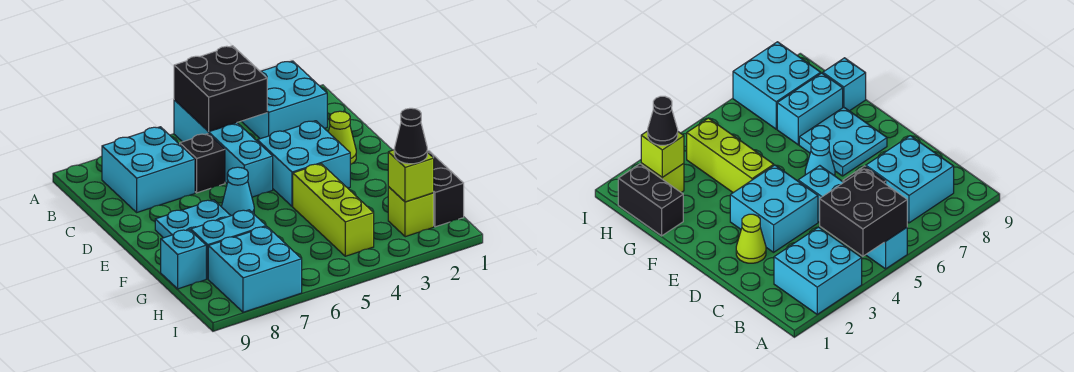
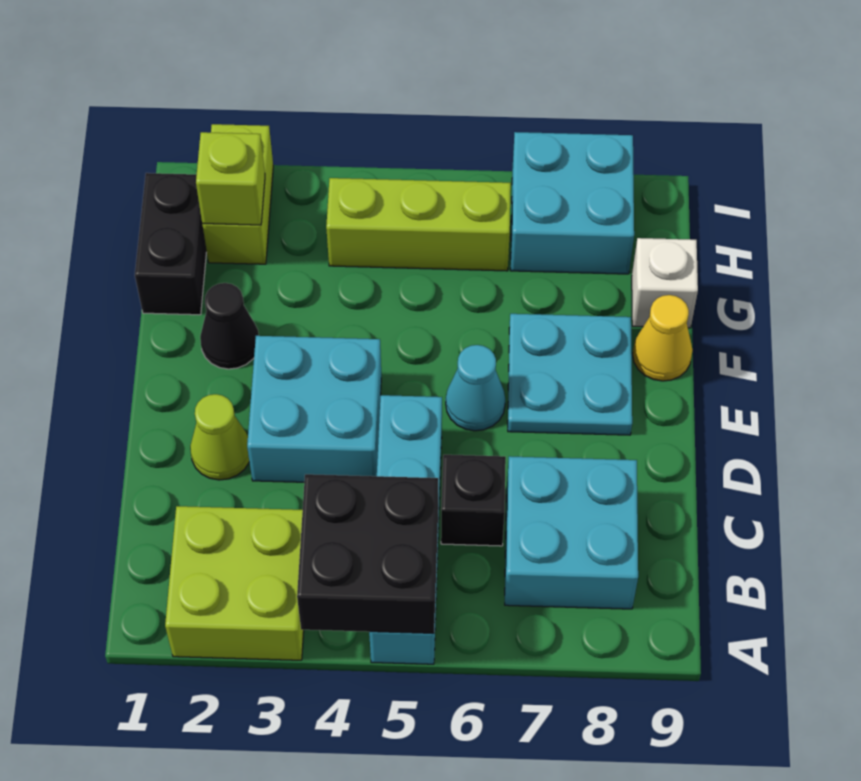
cyan brick A2:B3 level 1 -> lime brick A2:B3 level 1
lime brick F4:H4 level 1 -> lime brick H4:H6 level 1
none -> yellow cone F9 level 1
cyan brick G7:G8 level 1 -> none
cyan brick G9 level 1 -> white brick G9 level 1
lime brick H2 level 1 -> lime brick H2:I2 level 1
black cone H2 level 3 -> black cone F2 level 1

